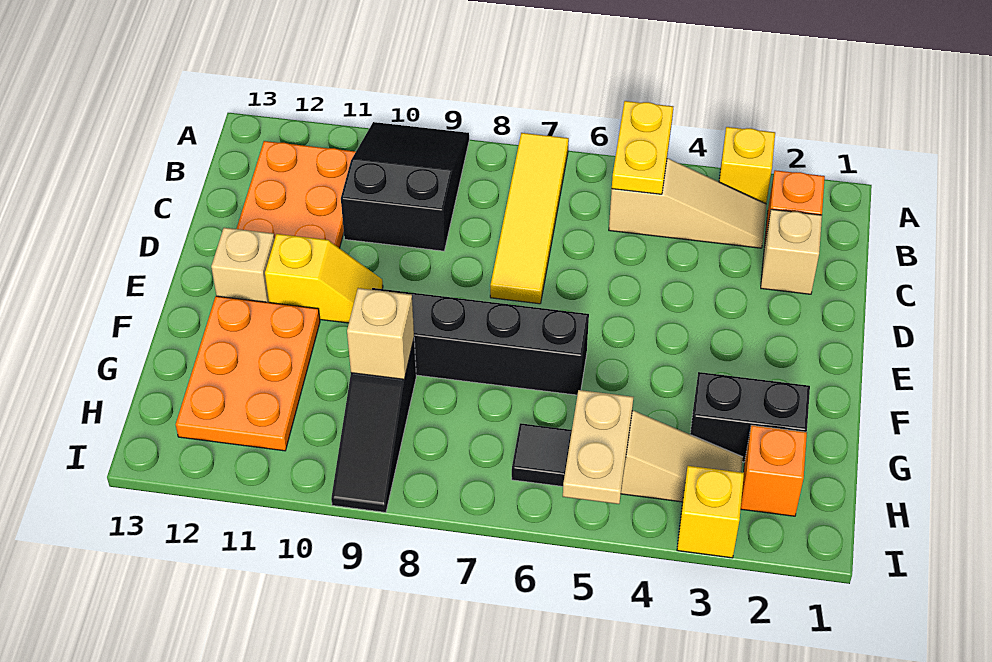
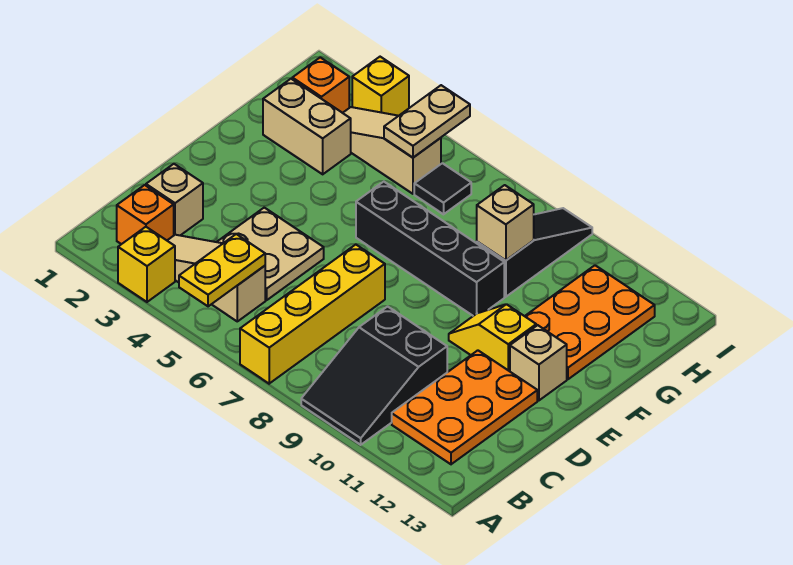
yellow tile A7:D7 level 1 -> yellow brick A7:D7 level 1
none -> tan plate C4:D5 level 1
black brick G2:G3 level 1 -> tan brick G2:G3 level 1

